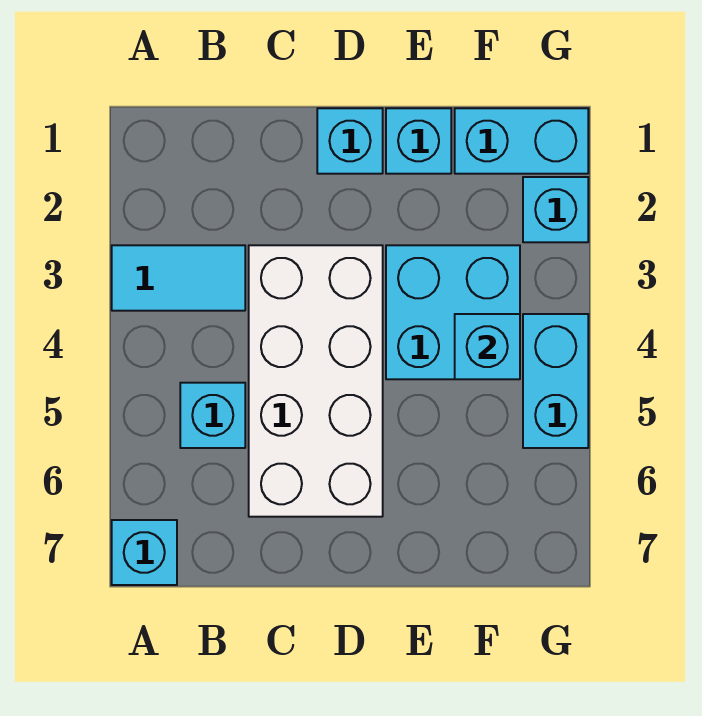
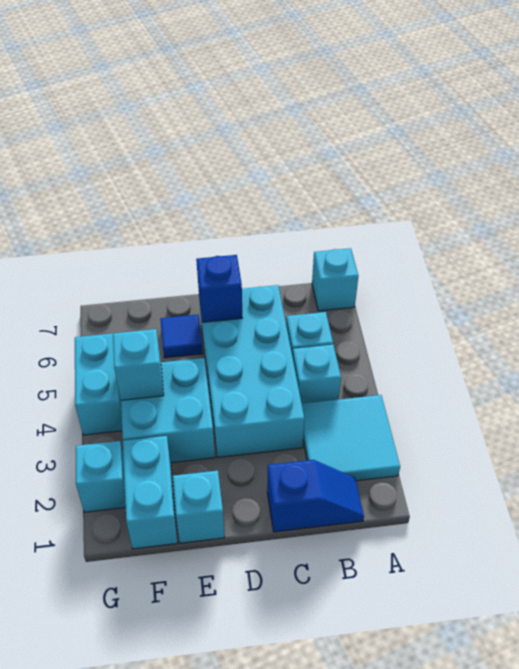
cyan tile A3:B3 level 1 -> cyan tile A2:B3 level 1
none -> blue slope B1:C1 level 1 top C
white brick C3:D6 level 1 -> cyan brick C3:D6 level 1
cyan brick D1 level 1 -> cyan brick B4 level 1
none -> blue brick D6 level 2
none -> blue tile E6 level 1
cyan brick F1:G1 level 1 -> cyan brick F1:F2 level 1

